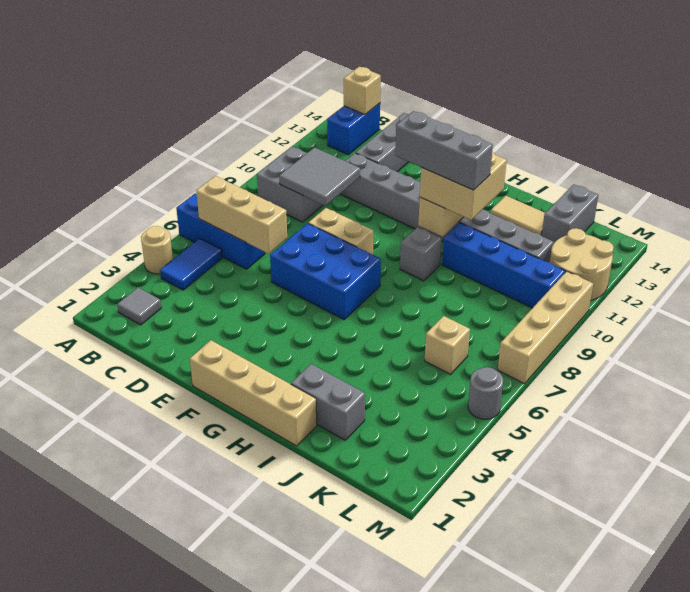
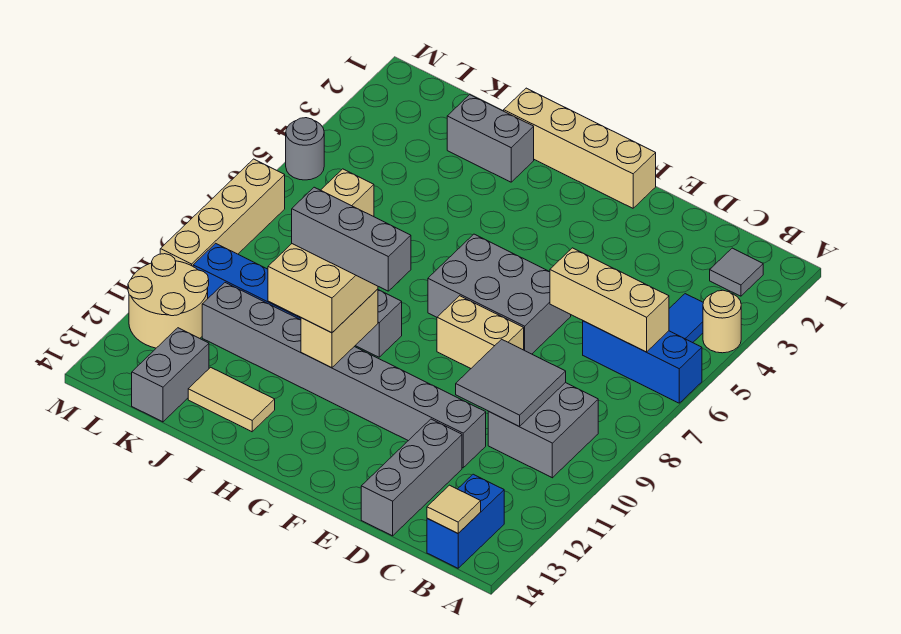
tan brick B14 level 2 -> tan tile B14 level 2
blue brick E6:G7 level 1 -> grey brick E6:G7 level 1

